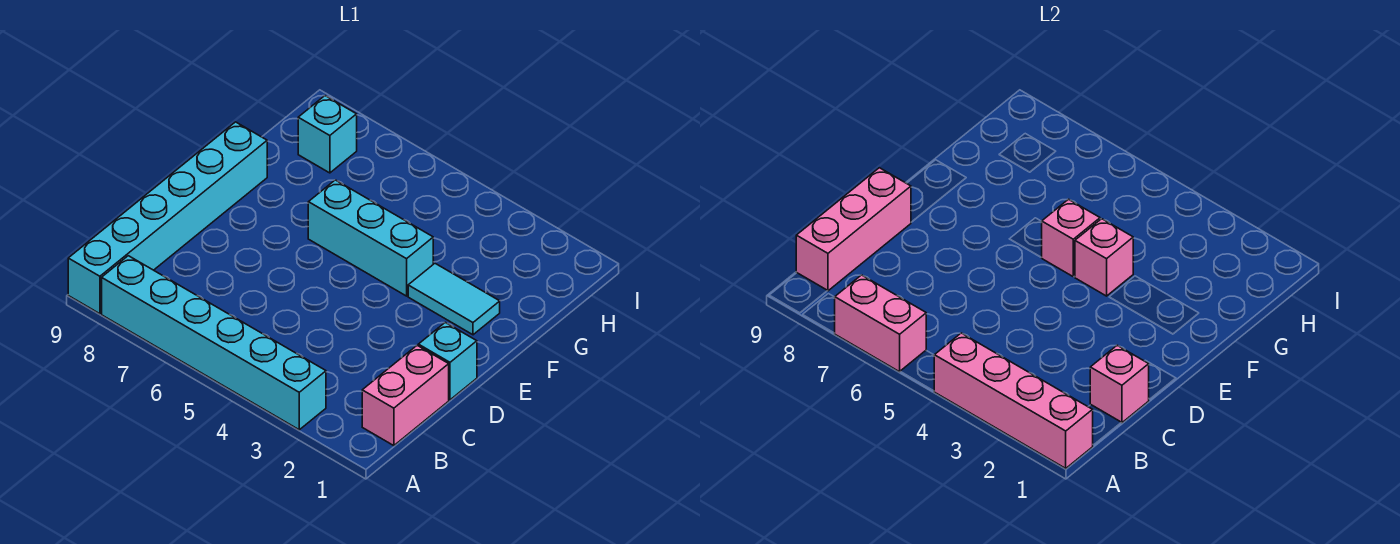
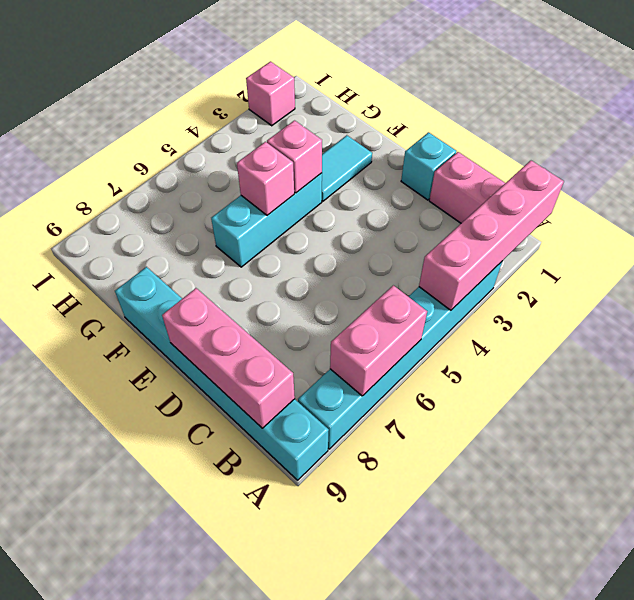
pink brick C1 level 2 -> pink brick I2 level 1
cyan brick H8 level 1 -> none

